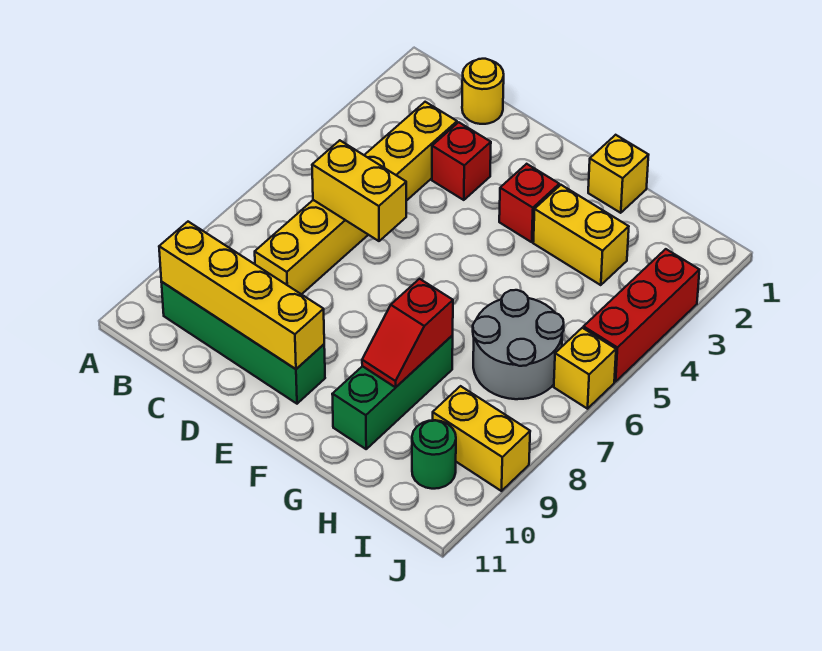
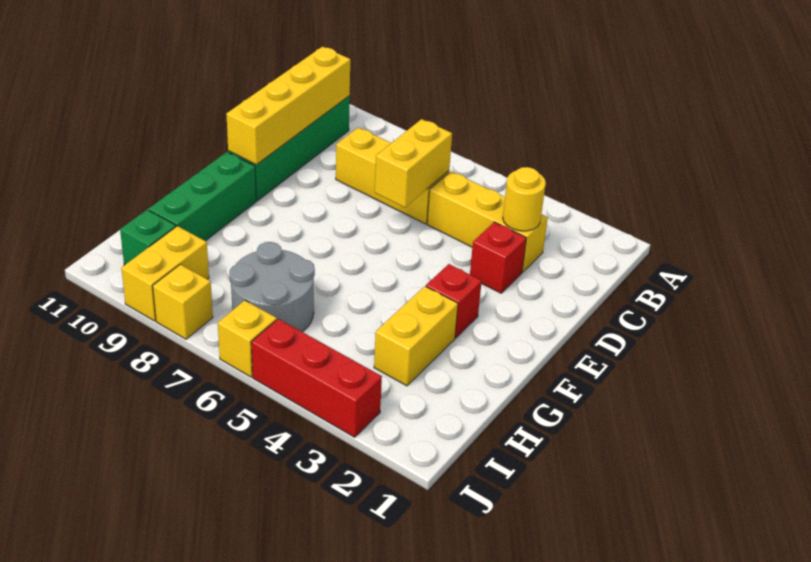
yellow round brick C1 level 1 -> yellow round brick C3 level 2
yellow brick G1 level 1 -> yellow brick J8 level 1
green brick G8:G10 level 1 -> green brick F10:H10 level 1
red slope G8:G9 level 2 top 8 -> none
green round brick I10 level 1 -> green brick I10 level 1

